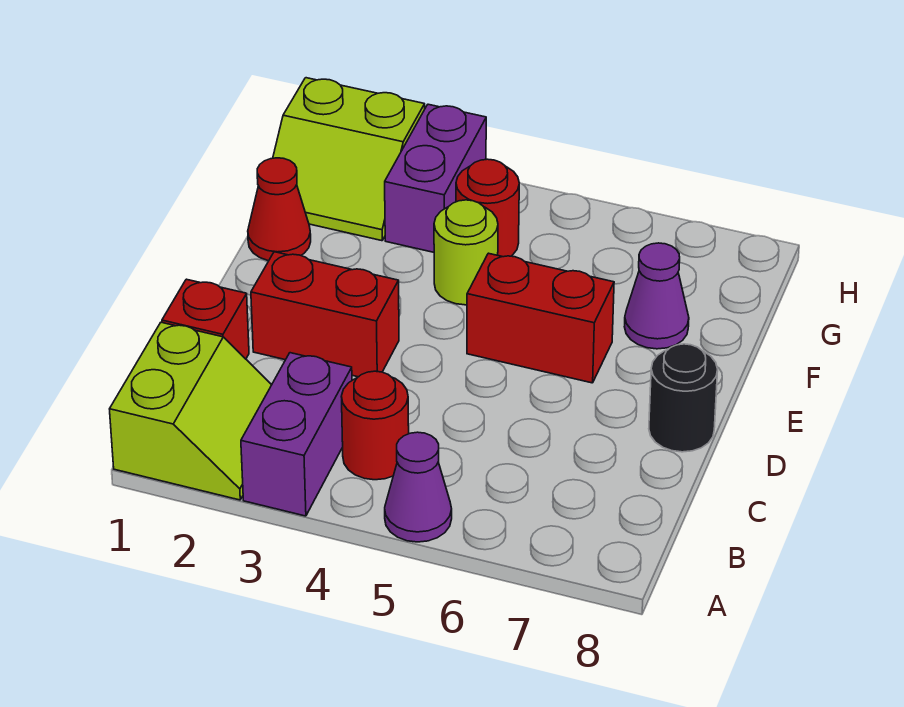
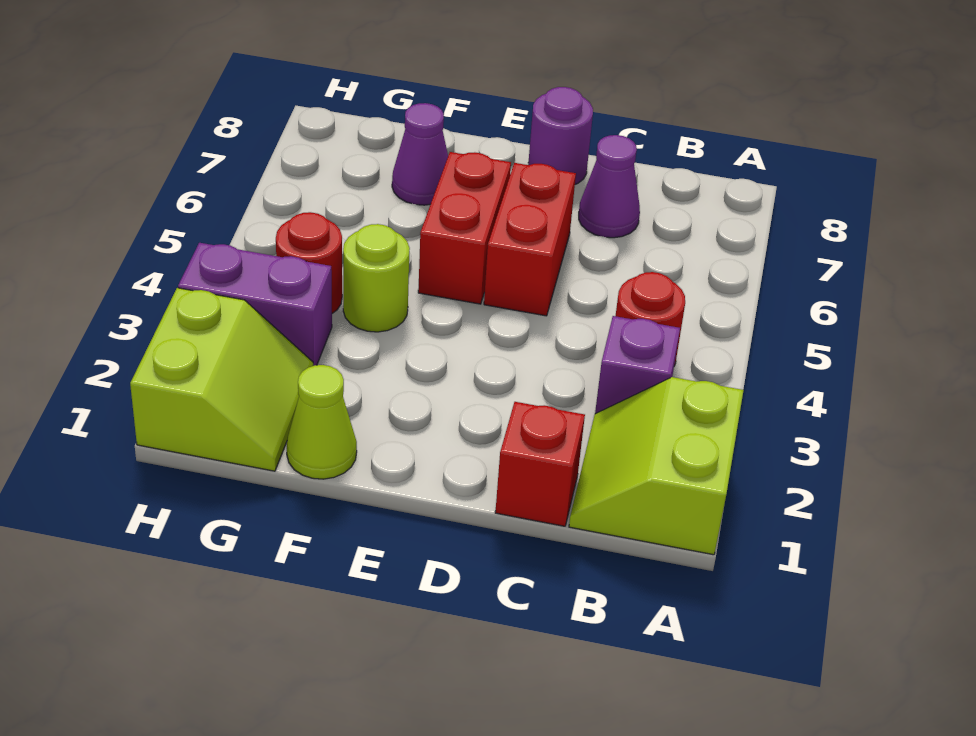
lime slope A1:B2 level 1 top 1 -> lime slope A1:B2 level 1 top A
purple brick A3:B3 level 1 -> purple brick B3 level 1
purple cone A5 level 1 -> purple cone C7 level 1
red brick D2:D3 level 1 -> red brick D5:D6 level 1
black round brick D8 level 1 -> purple round brick D8 level 1
red cone F1 level 1 -> lime cone F1 level 1

